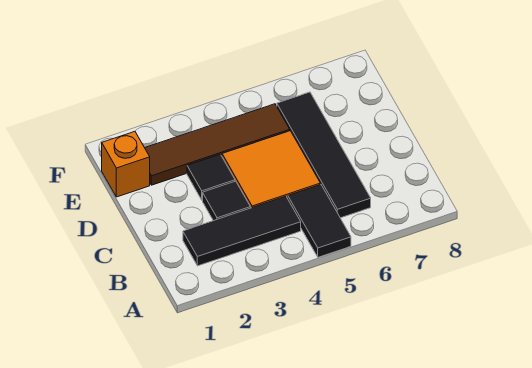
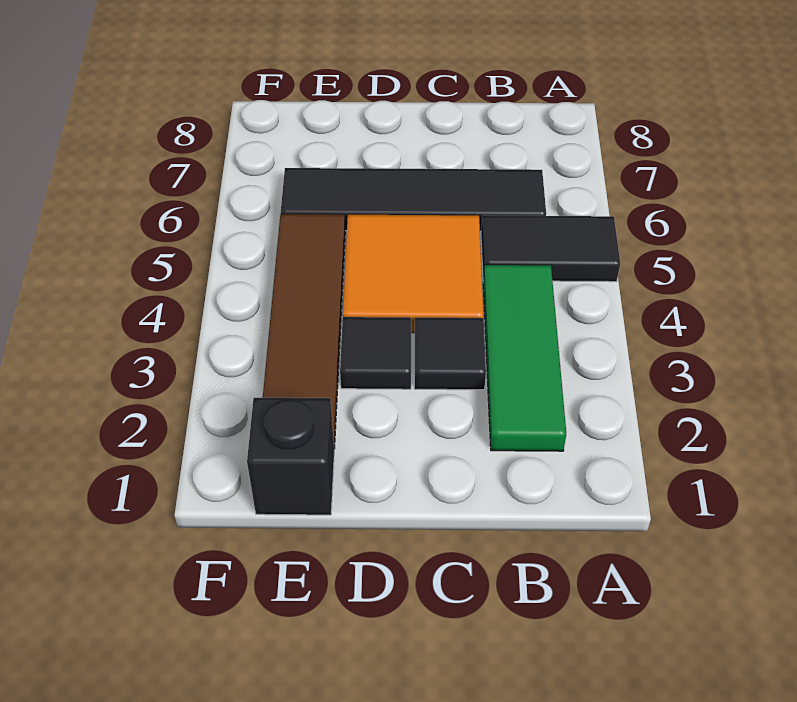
black tile B2:B4 level 1 -> green tile B2:B4 level 1
orange brick E1 level 1 -> black brick E1 level 1

